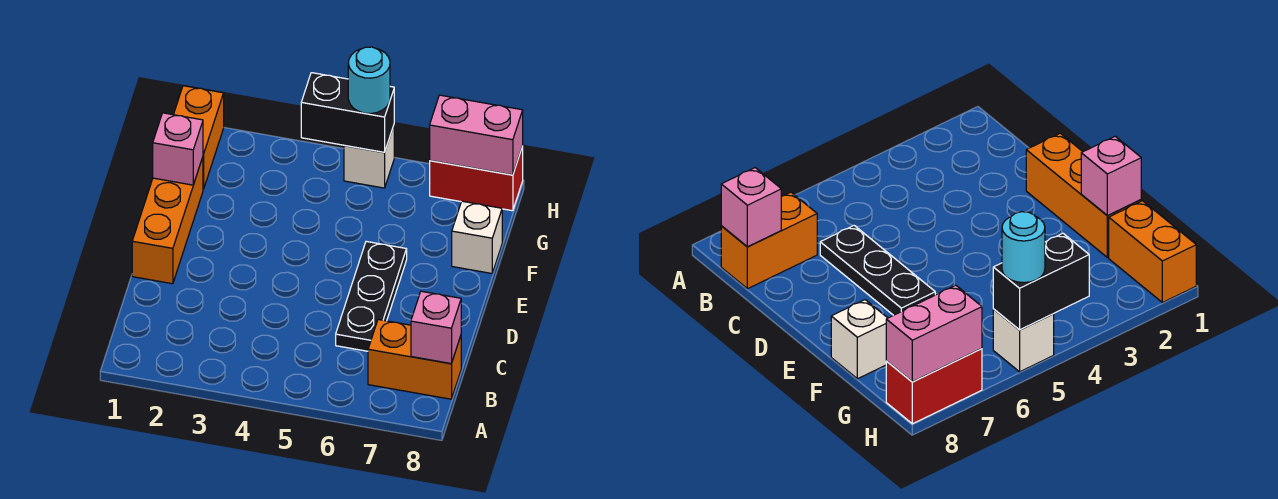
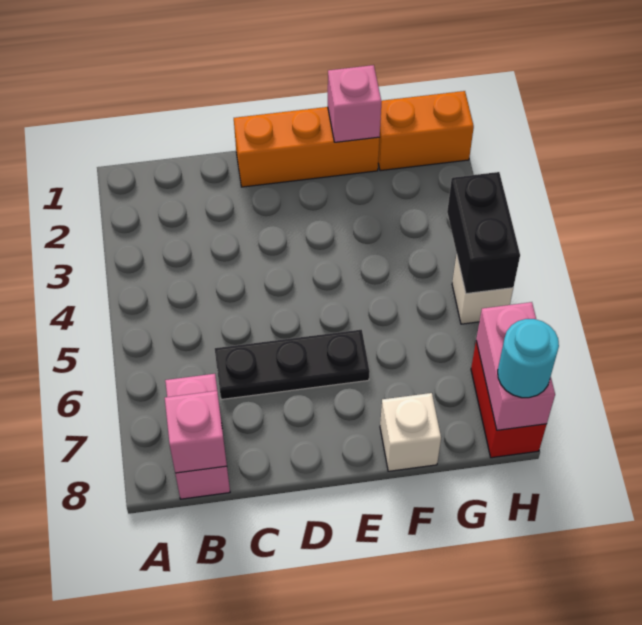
orange brick B7:B8 level 1 -> pink brick B7:B8 level 1
cyan round brick H5 level 3 -> cyan round brick H8 level 3

